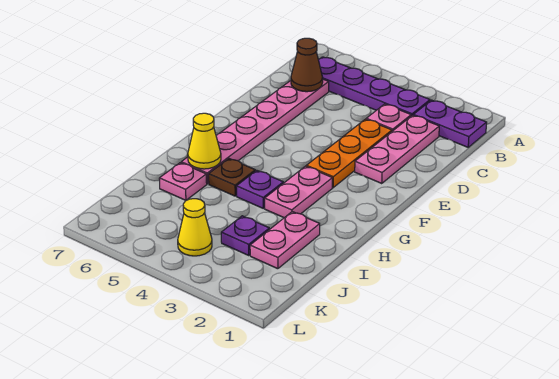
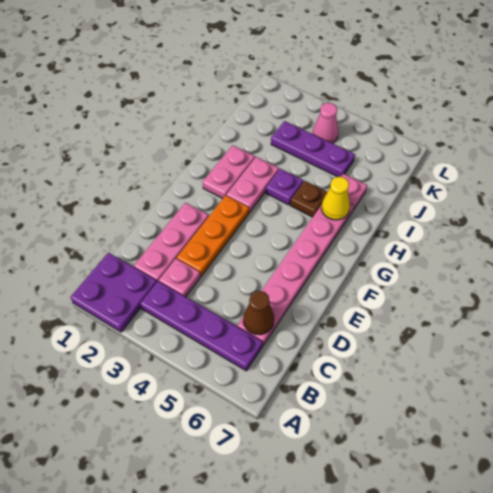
purple plate B1:B2 level 1 -> purple plate A1:B2 level 1
pink plate I2:J2 level 1 -> pink plate G2:H2 level 1
purple plate J3 level 1 -> purple plate J3:J5 level 1
yellow cone K4 level 1 -> pink cone K4 level 1

